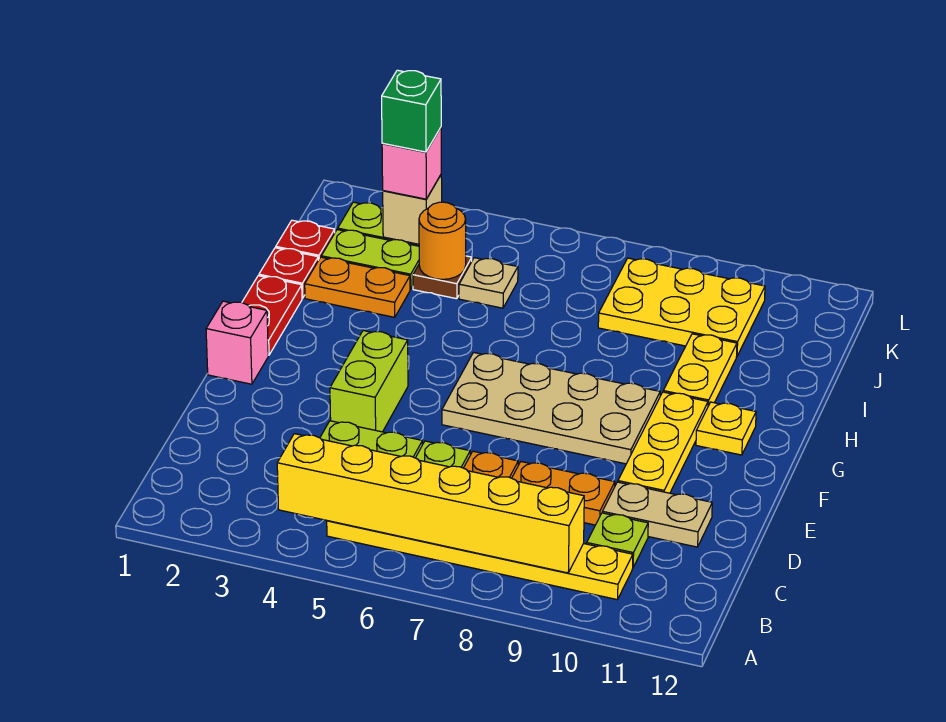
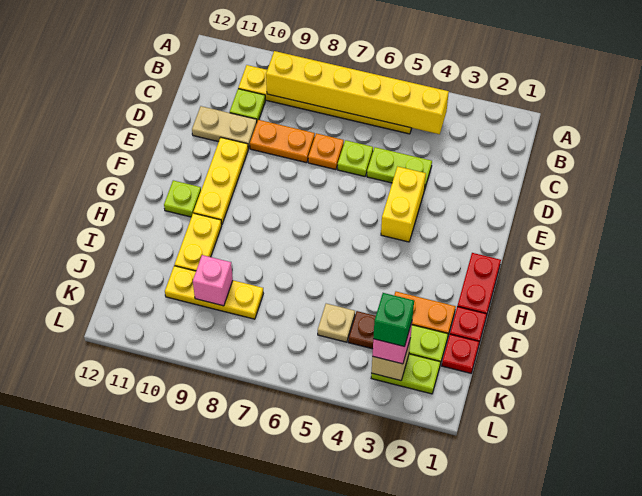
lime brick E4:F4 level 1 -> yellow brick E4:F4 level 1
pink brick F1 level 1 -> pink brick J9 level 2
tan plate F6:G9 level 1 -> none
yellow plate G11 level 1 -> lime plate G11 level 1
orange round brick J4 level 2 -> none
yellow plate J8:K10 level 1 -> yellow plate J8:J10 level 1

